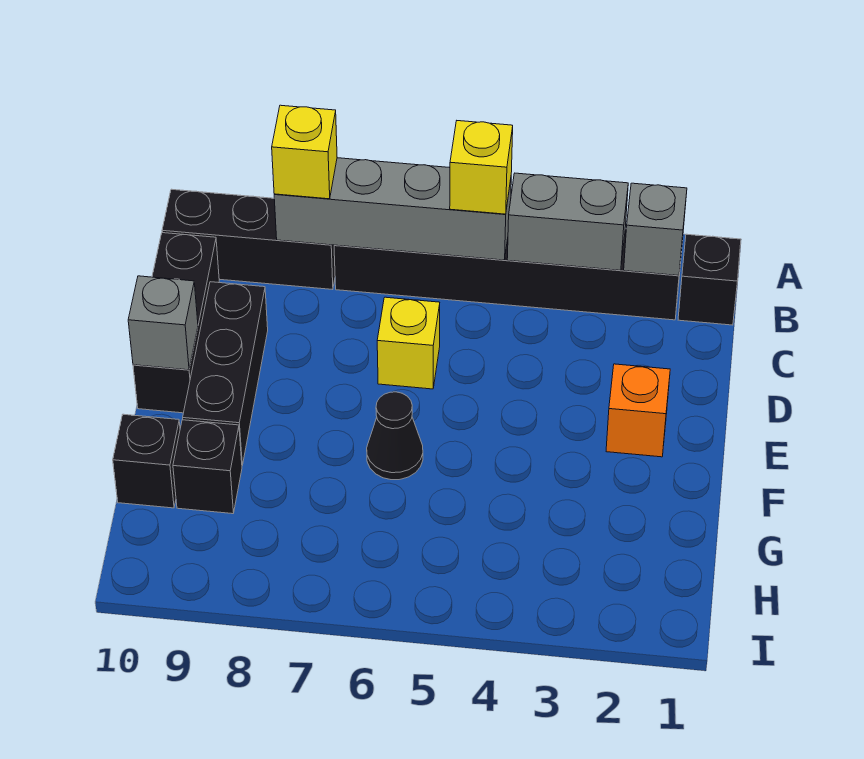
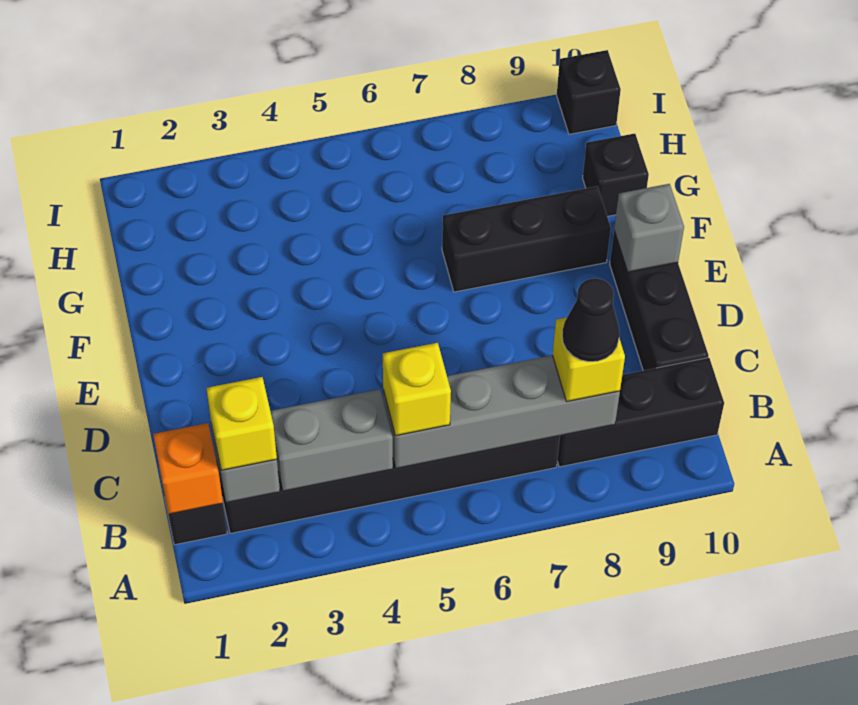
yellow brick D6 level 1 -> yellow brick B2 level 3
black brick D9:F9 level 1 -> black brick F7:F9 level 1
orange brick E2 level 1 -> orange brick B1 level 2
black cone F6 level 1 -> black cone B8 level 4
black brick G9 level 1 -> black brick I10 level 1

